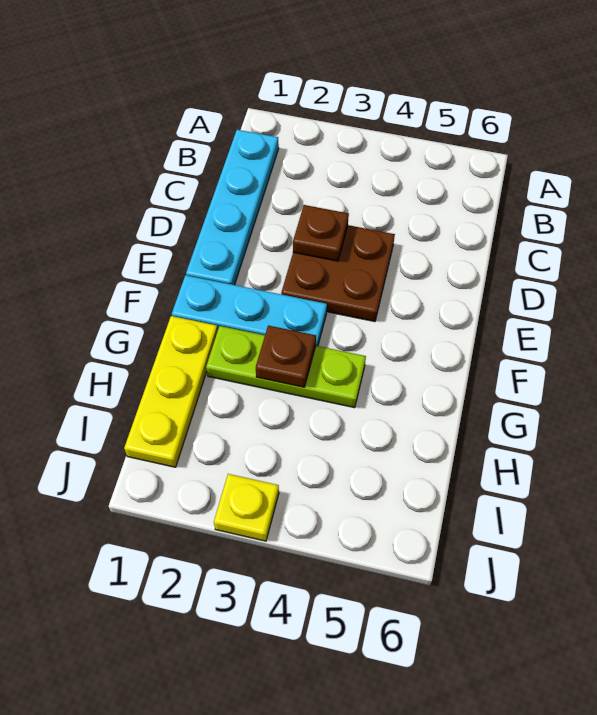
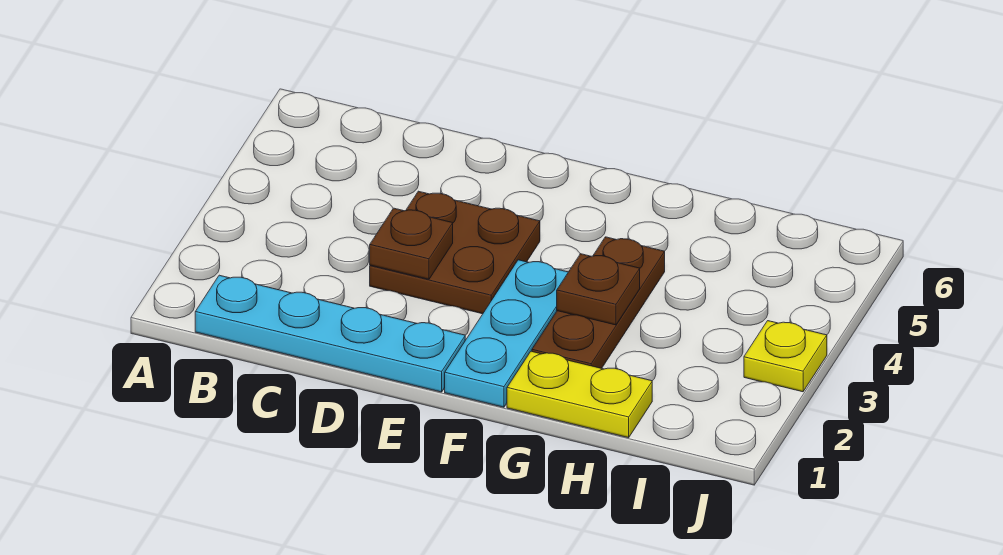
yellow plate G1:I1 level 1 -> yellow plate G1:H1 level 1
lime plate G2:G4 level 1 -> brown plate G2:G4 level 1

